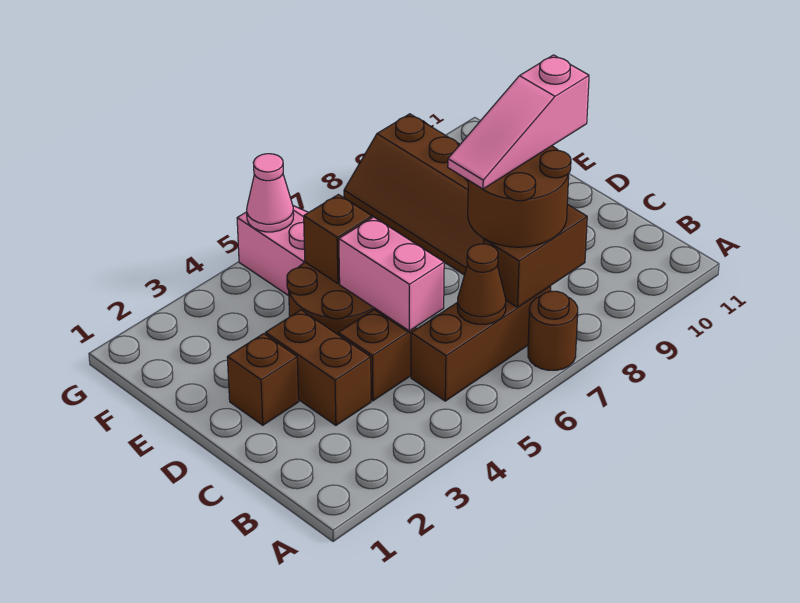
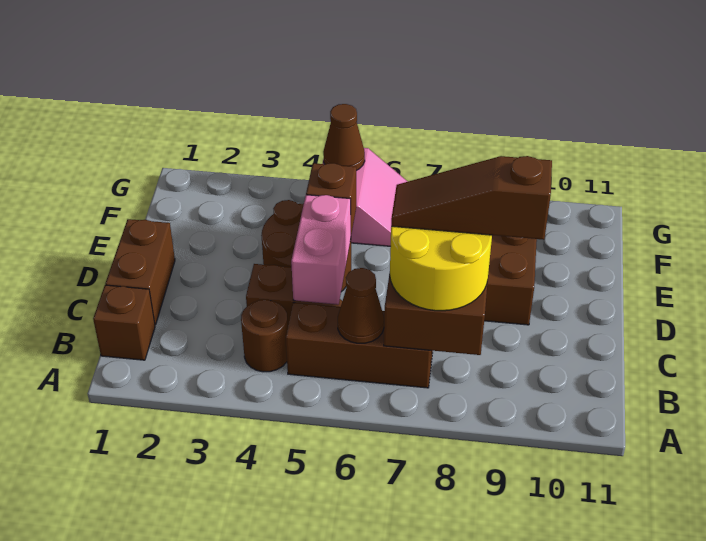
brown round brick A7 level 1 -> brown round brick B4 level 1
brown round brick B7:C8 level 3 -> yellow round brick B7:C8 level 3
brown brick C3:D3 level 1 -> brown brick C1:D1 level 1
pink slope C7:C9 level 4 top 9 -> brown slope C7:C9 level 4 top 9
brown brick D2 level 1 -> brown brick B1 level 1
pink cone G5 level 2 -> brown cone G5 level 2

